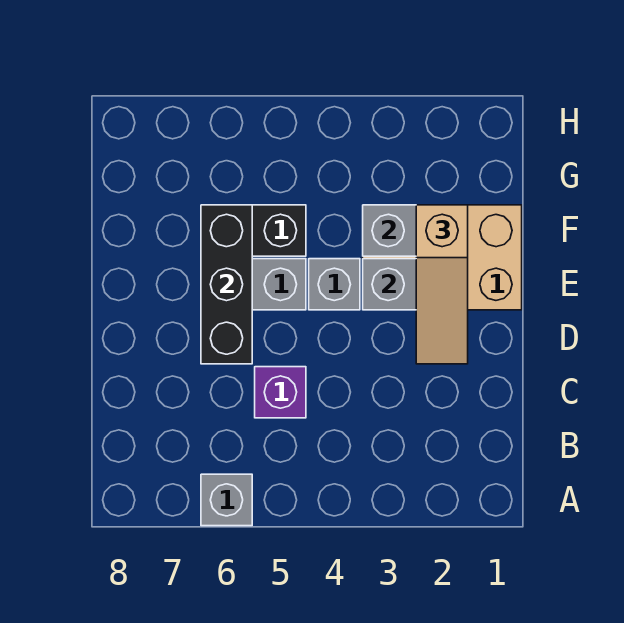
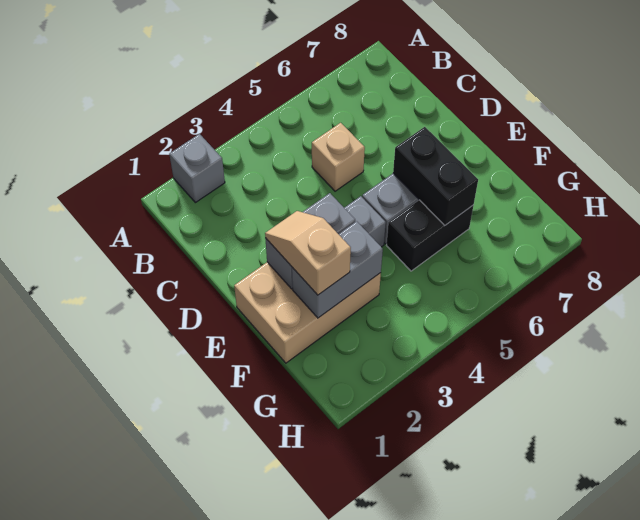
grey brick A6 level 1 -> grey brick A2 level 1
purple brick C5 level 1 -> tan brick C5 level 1
tan slope D2:F2 level 3 top F -> tan slope E2:F2 level 3 top F
black brick D6:F6 level 2 -> black brick E6:F6 level 2

